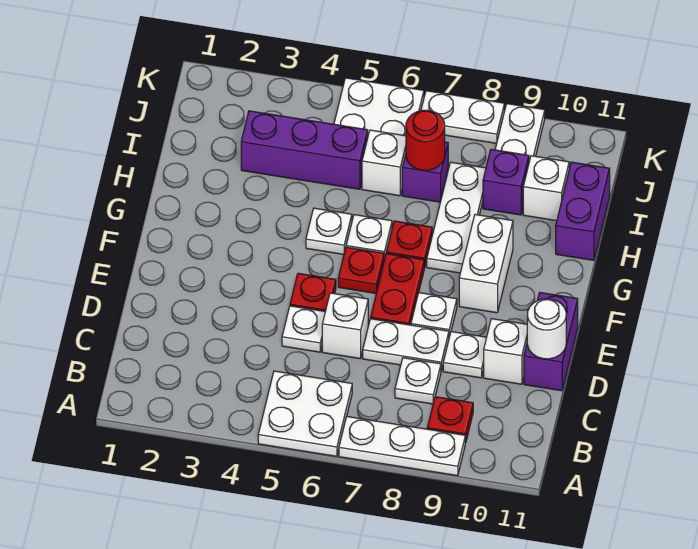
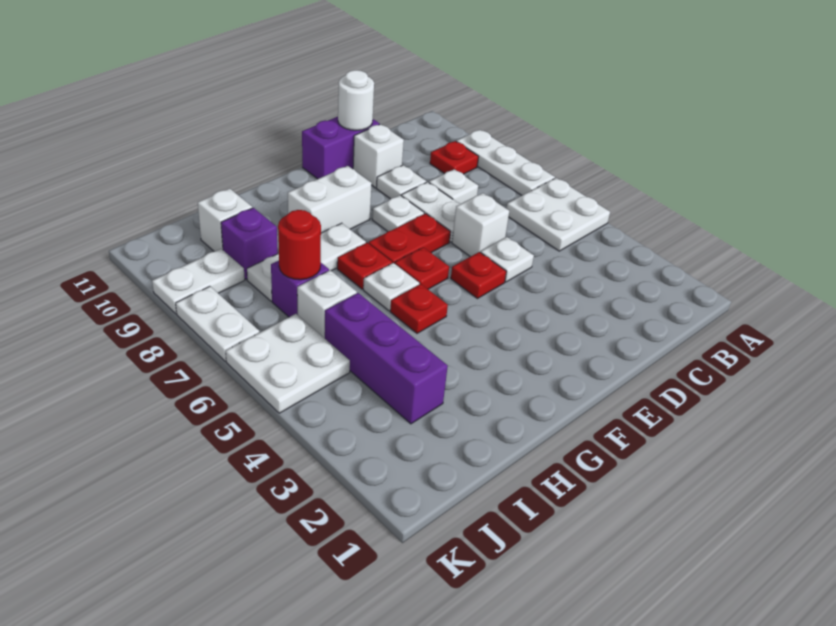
white plate G5 level 1 -> red plate G5 level 1
purple brick H11:I11 level 1 -> none

